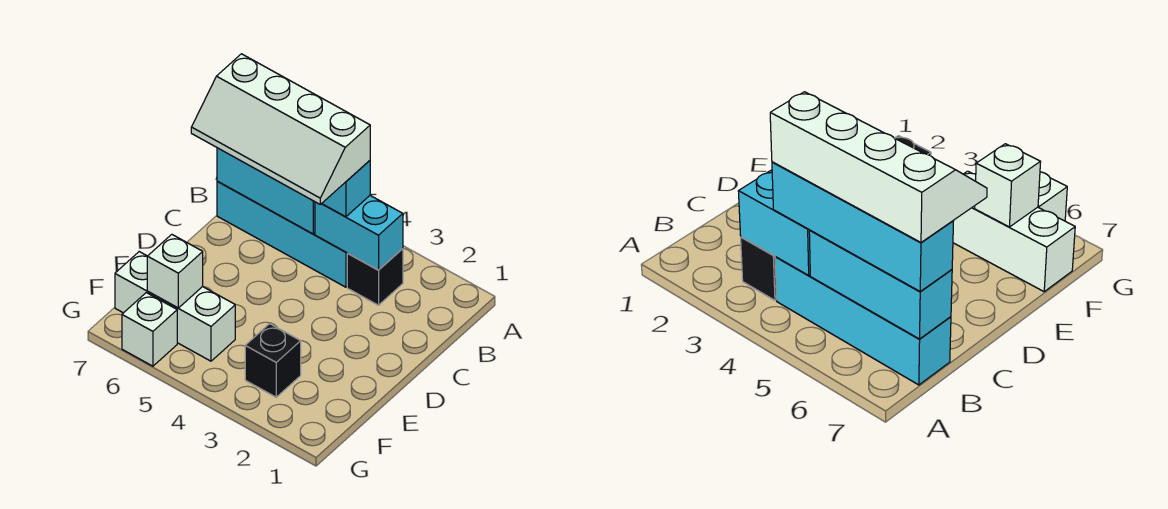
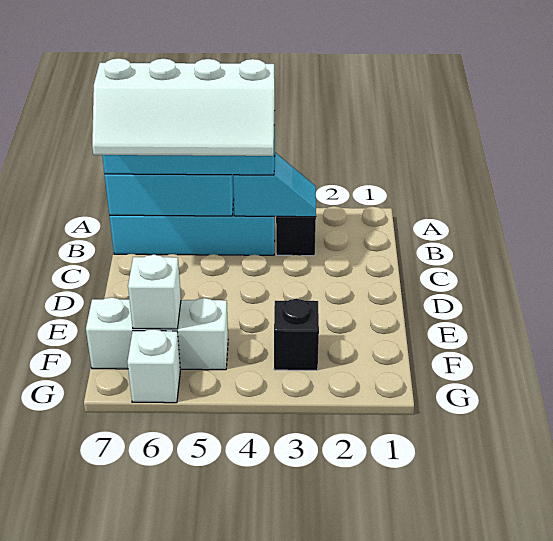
cyan brick B3:B4 level 2 -> cyan slope B3:B4 level 2 top 4

